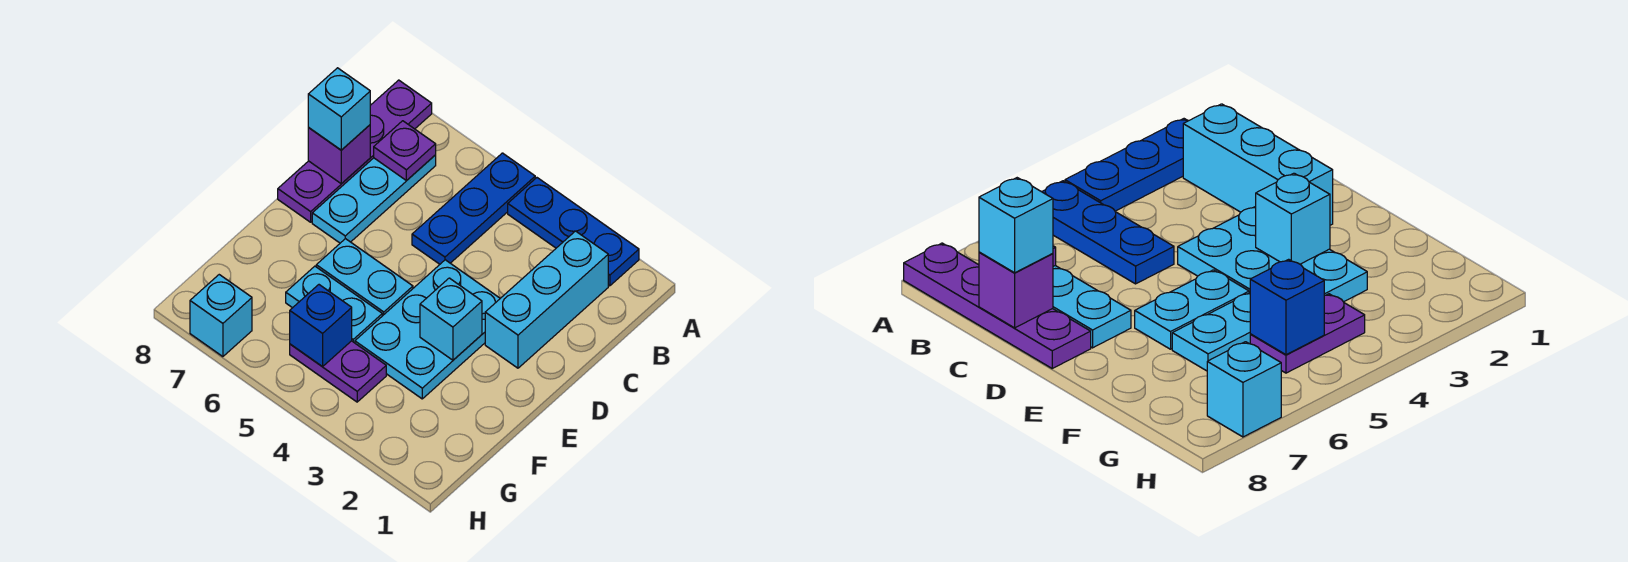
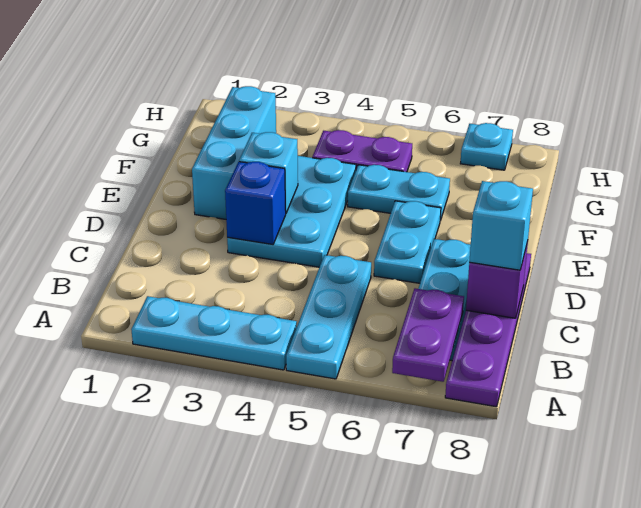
blue plate A2:A4 level 1 -> cyan plate A2:A4 level 1
blue plate A5:C5 level 1 -> cyan plate A5:C5 level 1
cyan brick B2:D2 level 1 -> cyan brick E2:G2 level 1
purple plate B7 level 2 -> purple plate A7:B7 level 2
cyan plate E5:E6 level 1 -> cyan plate D6:E6 level 1
blue brick G5 level 2 -> blue brick D3 level 2
cyan brick H7 level 1 -> cyan plate H7 level 1

